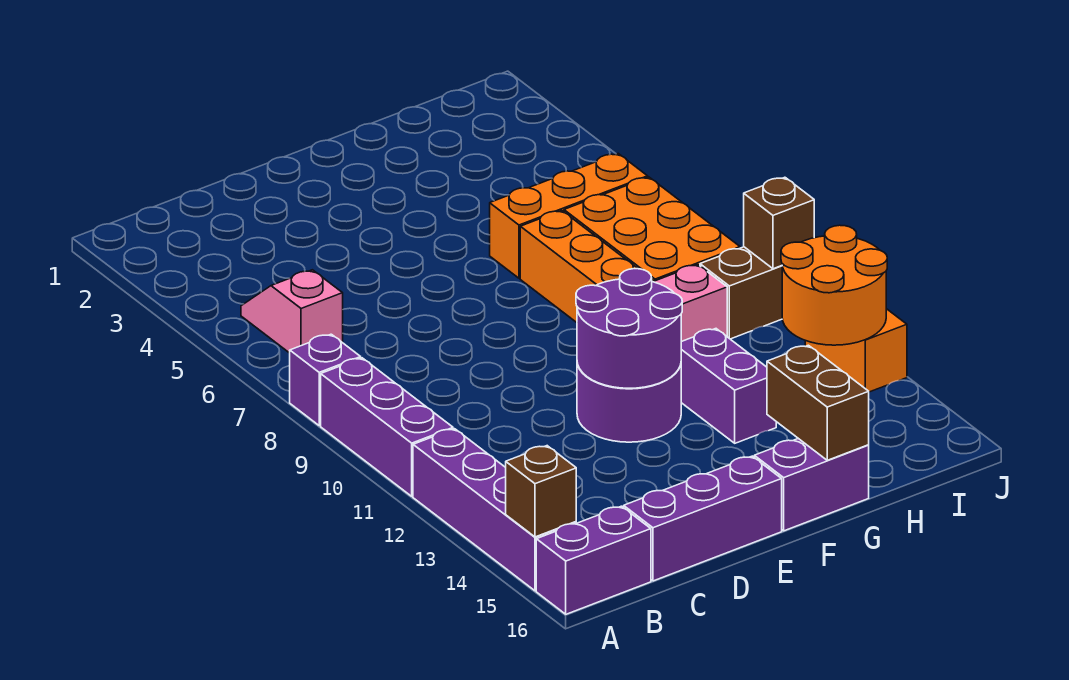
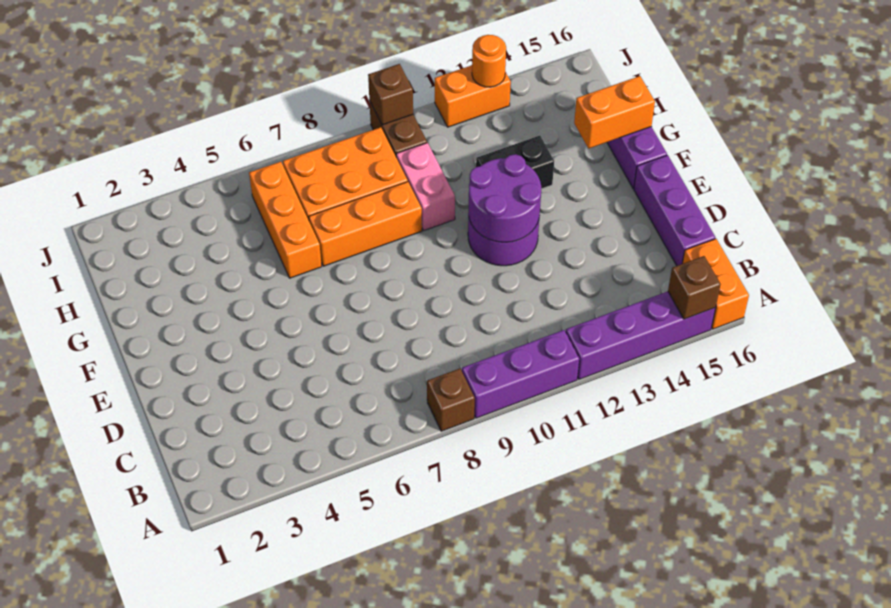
purple brick A8 level 1 -> brown brick A8 level 1
purple brick A16:B16 level 1 -> orange brick A16:B16 level 1
pink slope B5:B6 level 1 top 6 -> none
purple brick G12:G13 level 1 -> black brick G12:G13 level 1
brown brick G15:G16 level 2 -> orange brick G15:G16 level 2
orange round brick I12:J13 level 2 -> orange round brick J13 level 2

